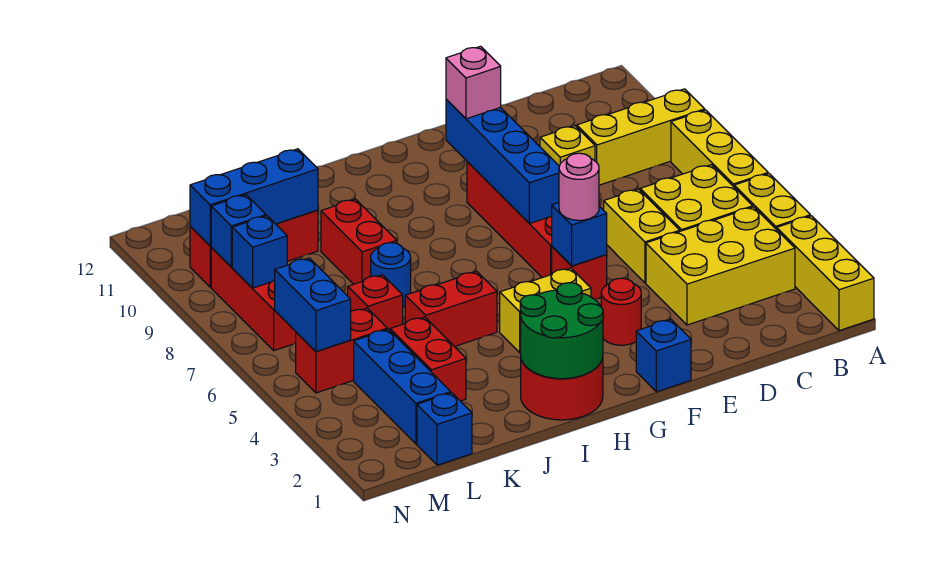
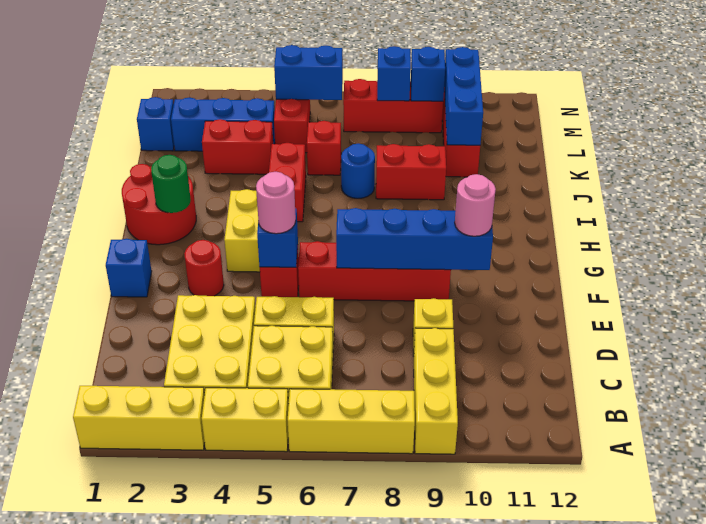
pink brick F10 level 3 -> pink round brick F10 level 3
green round brick H1:I2 level 2 -> green round brick H2 level 2

